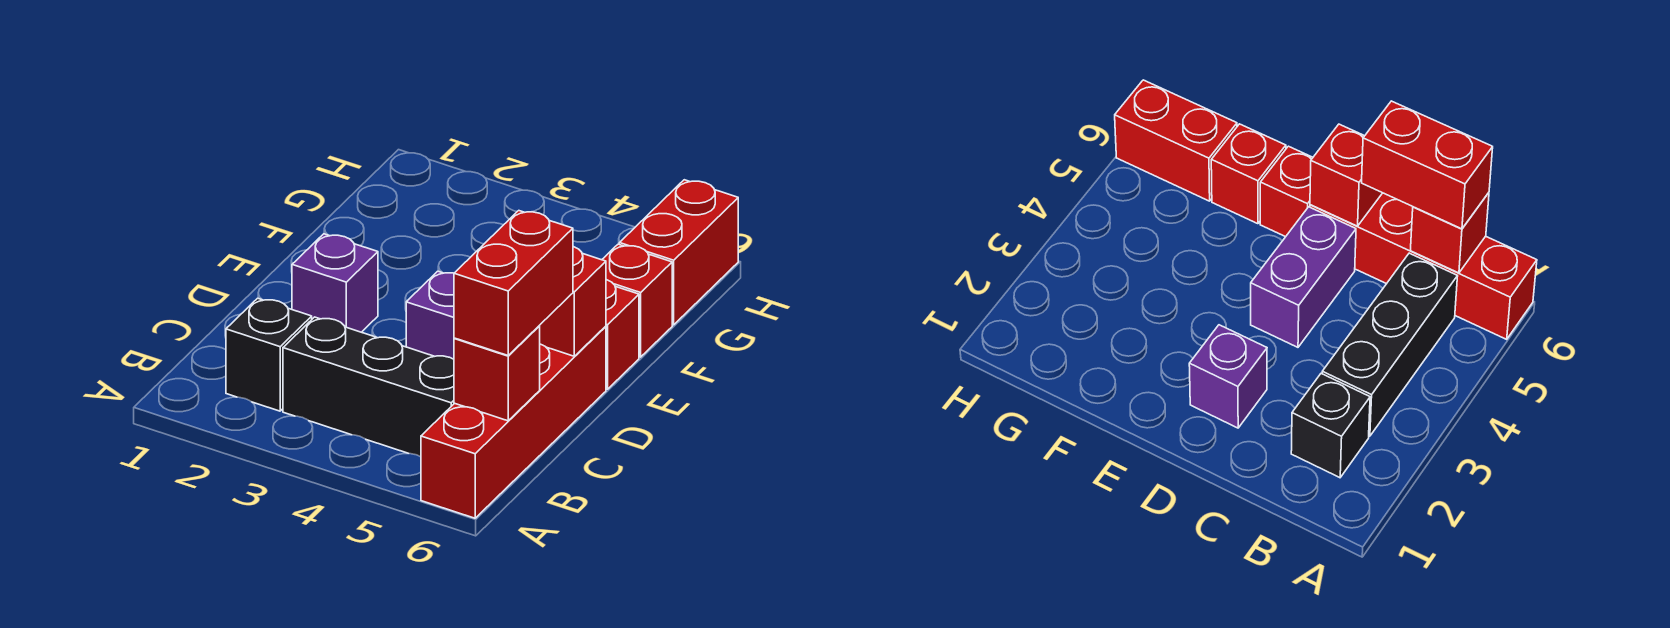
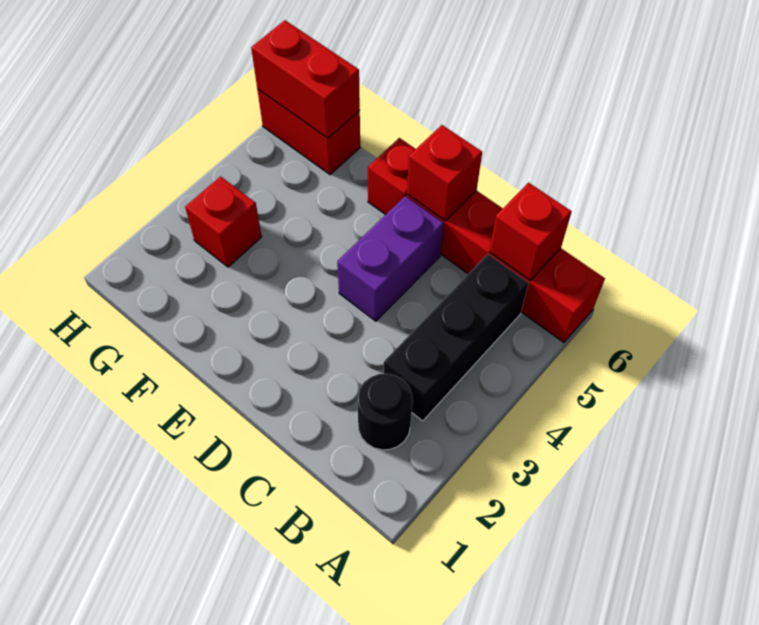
black brick B2 level 1 -> black round brick B2 level 1
red brick B6:C6 level 3 -> red brick G6:H6 level 2
purple brick D2 level 1 -> none
red brick F6 level 1 -> red brick G3 level 1

